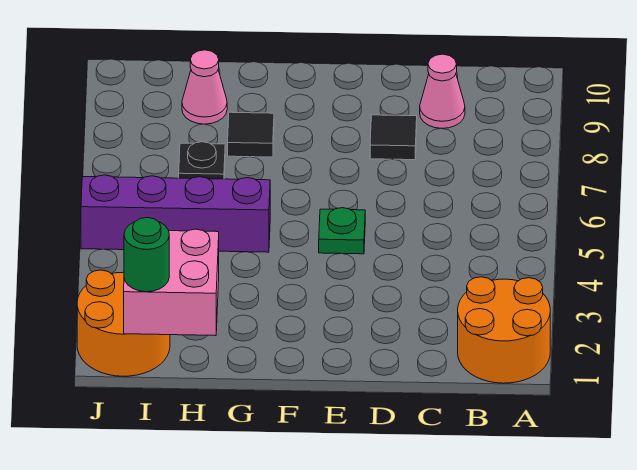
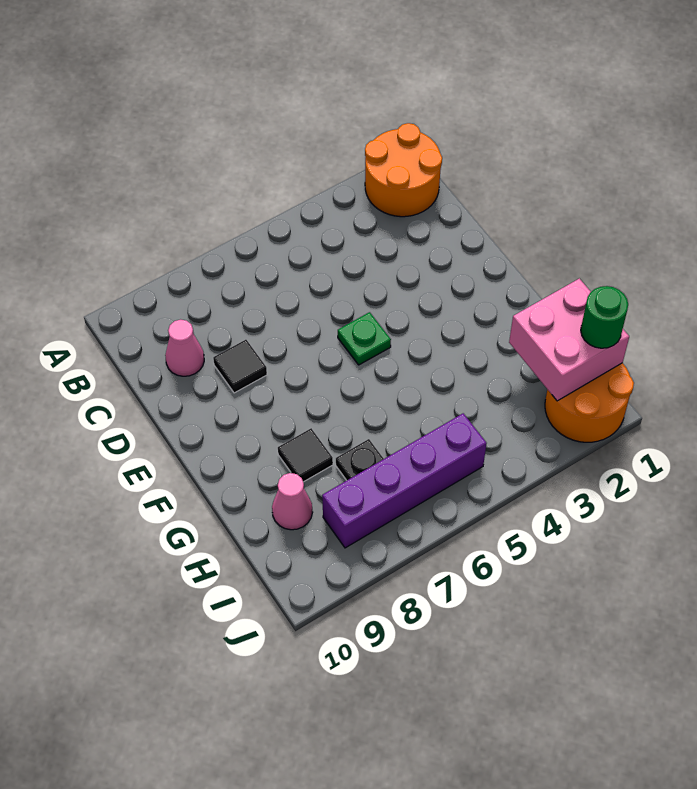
purple brick G5:J5 level 1 -> purple brick I5:I8 level 1

